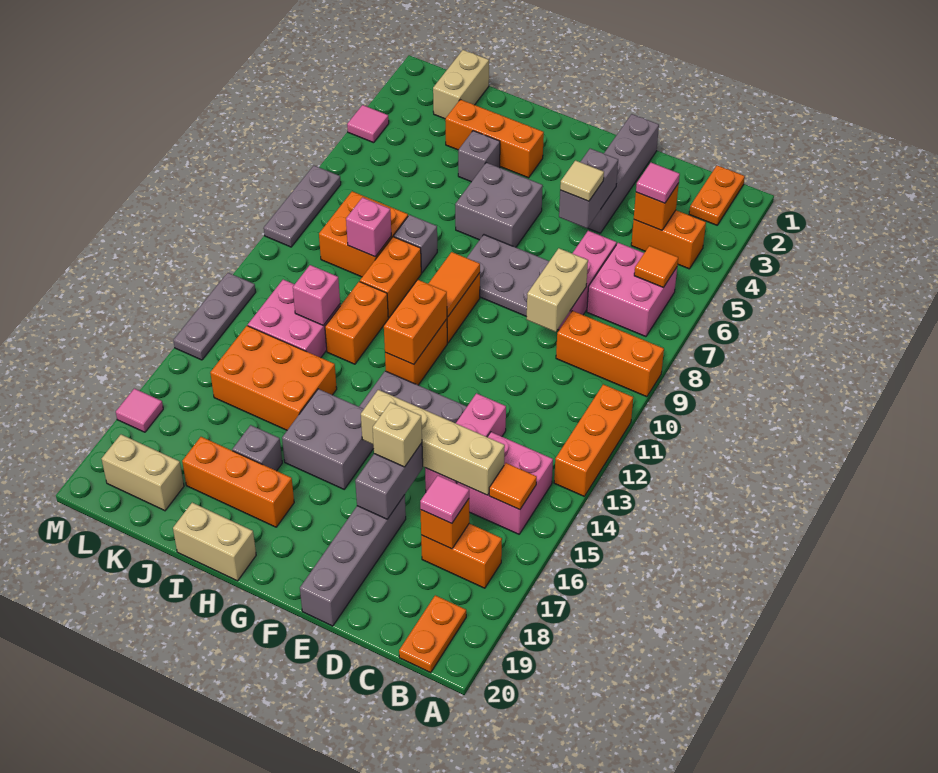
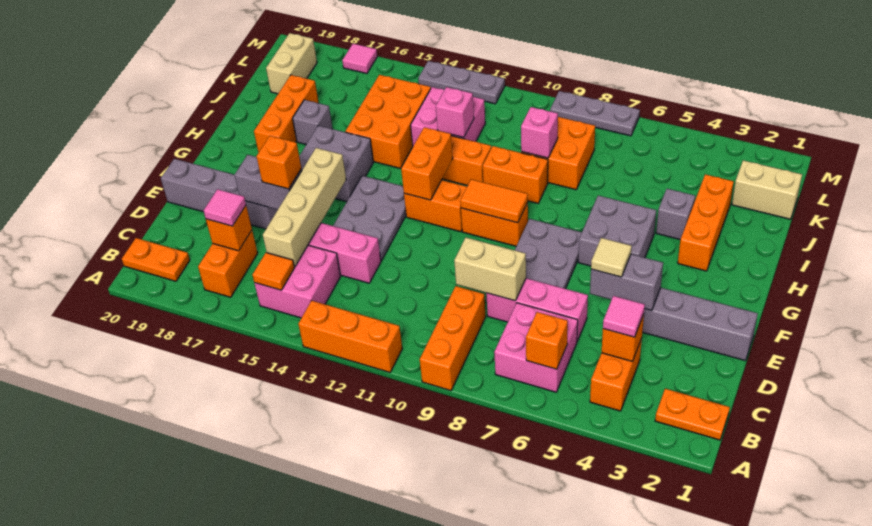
orange tile B6 level 2 -> orange brick B6 level 2
tan brick E16 level 3 -> orange brick E16 level 3
orange brick G11:G12 level 2 -> orange brick G12:H12 level 2
tan brick H20:I20 level 1 -> none
grey brick I8 level 1 -> none
pink tile M4 level 1 -> none

